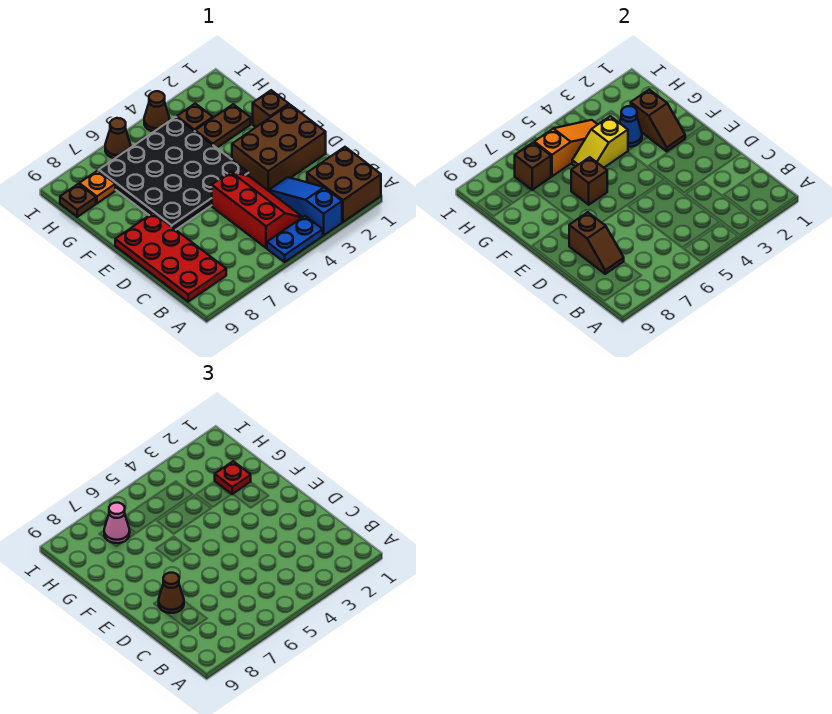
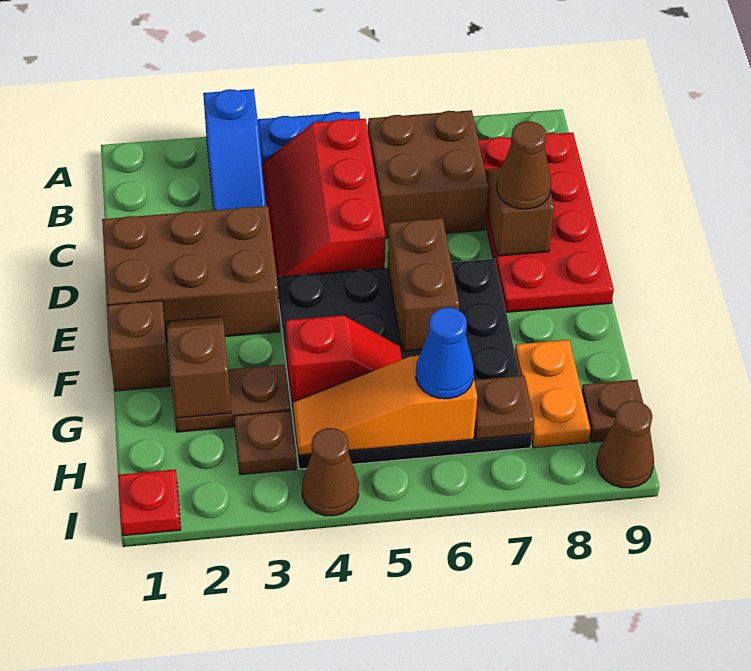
brown brick A1:B2 level 1 -> brown brick B6:C7 level 1
brown brick F6 level 2 -> brown brick E6:F6 level 2
red plate G2 level 3 -> red plate I1 level 1
blue cone G3 level 2 -> blue cone H6 level 3
yellow slope G4:G5 level 2 top 4 -> red slope G4:G5 level 2 top 4
brown brick H7 level 2 -> brown plate H7 level 2
pink cone H7 level 3 -> none
orange plate H8 level 1 -> orange plate G8:H8 level 1
brown cone I6 level 1 -> brown cone I9 level 1

